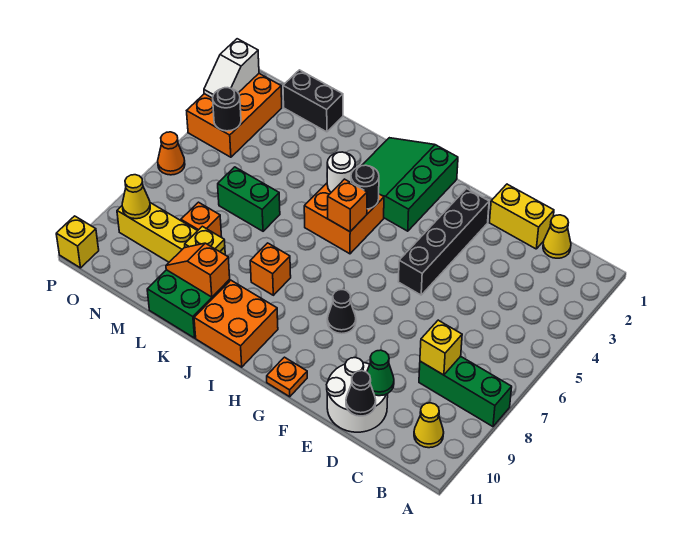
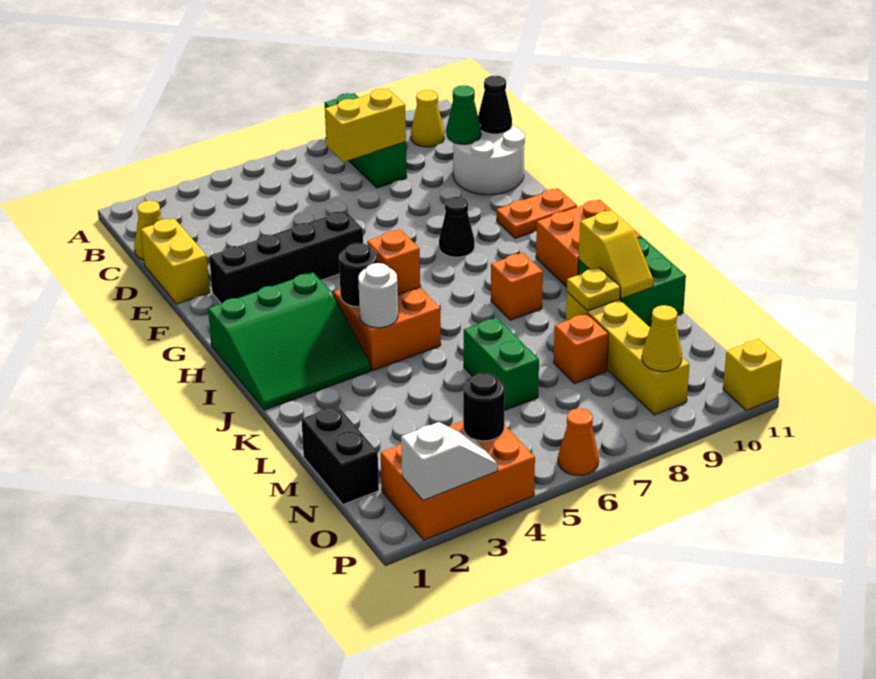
yellow brick C8 level 2 -> yellow brick C7:C8 level 2
orange plate G11 level 1 -> orange plate G10:G11 level 1
orange slope K10:L10 level 2 top K -> yellow slope K10:L10 level 2 top K

